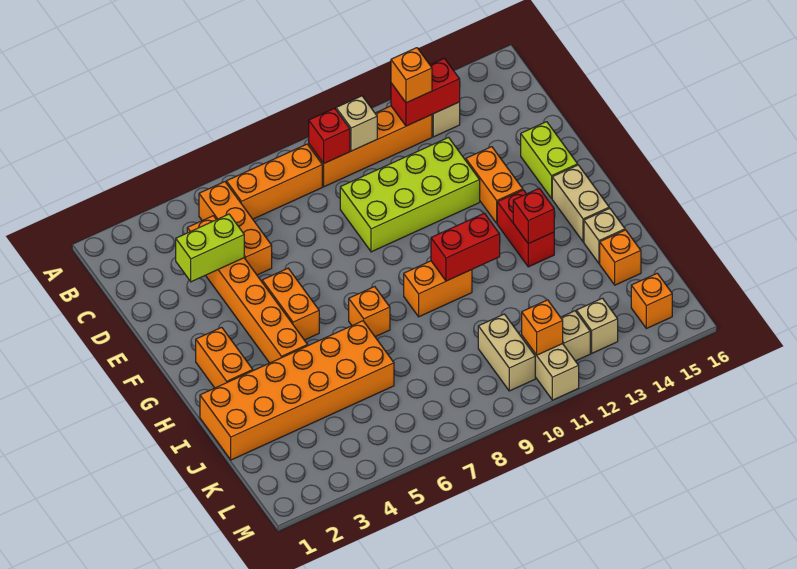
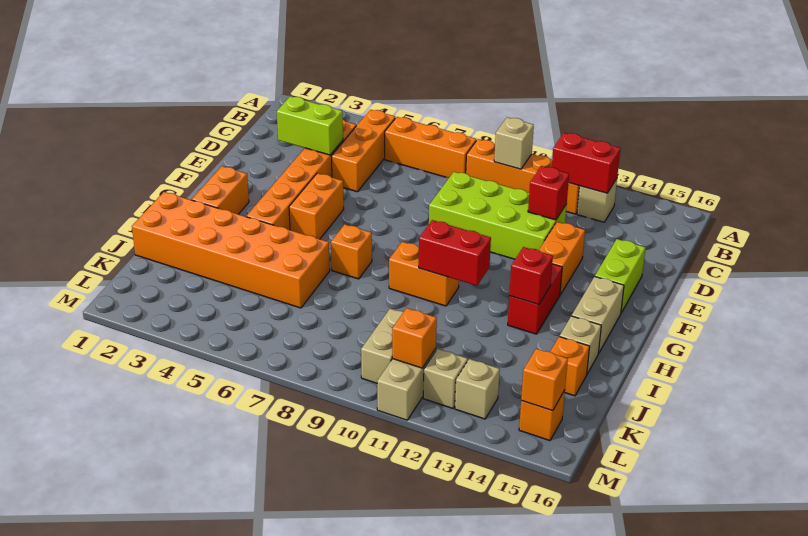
red brick B9 level 2 -> red brick D12 level 2
orange brick B12 level 3 -> orange brick L15 level 2

